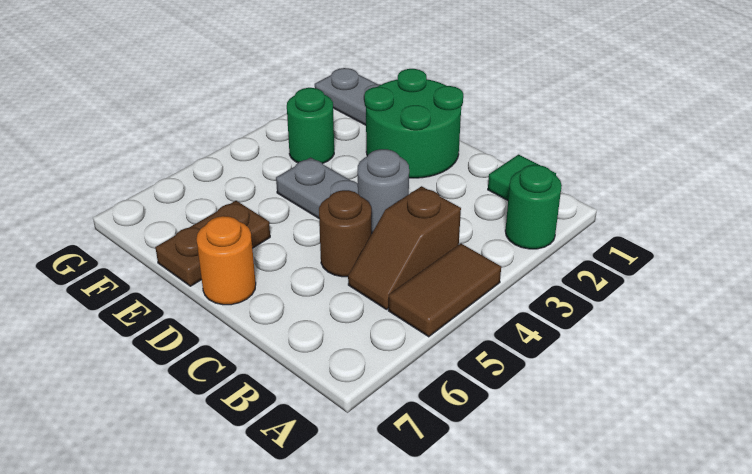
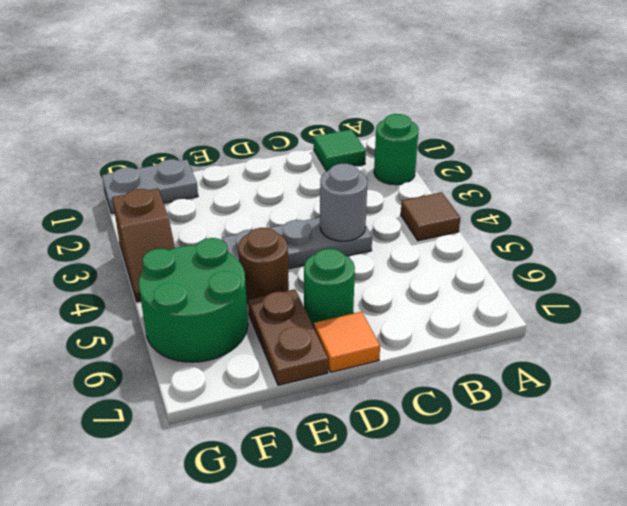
brown tile A4:A5 level 1 -> brown tile A4 level 1
brown slope B4:B5 level 1 top 4 -> brown slope G3:G4 level 1 top 3
brown round brick C5 level 1 -> brown round brick E5 level 1
green round brick D1:E2 level 1 -> green round brick F5:G6 level 1
orange round brick D7 level 1 -> orange tile D7 level 1
green round brick F3 level 1 -> green round brick D6 level 1

